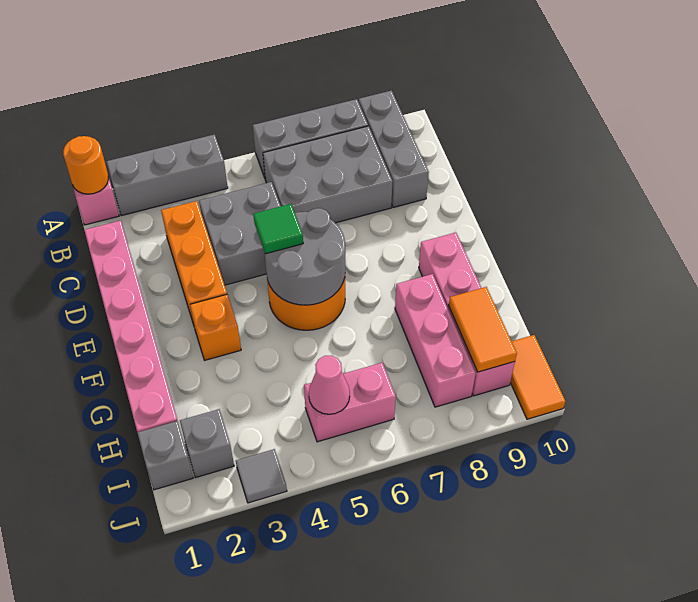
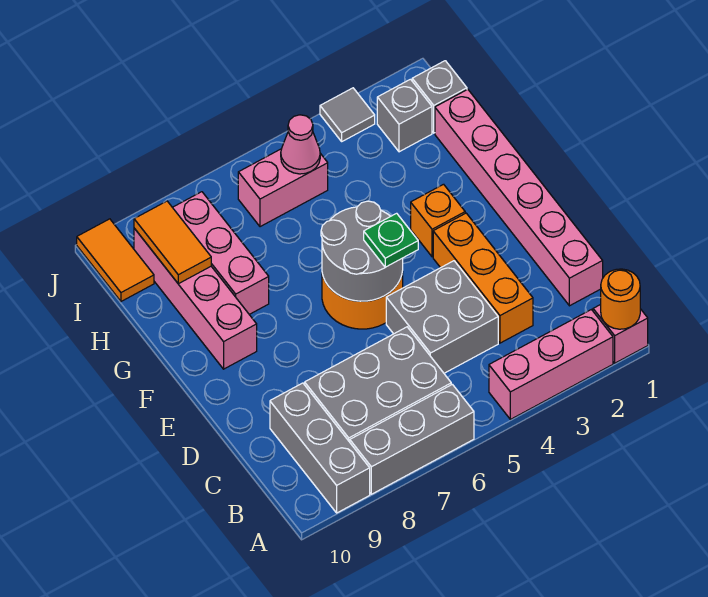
grey brick A2:A4 level 1 -> pink brick A2:A4 level 1
green tile E5 level 3 -> green plate E5 level 3

